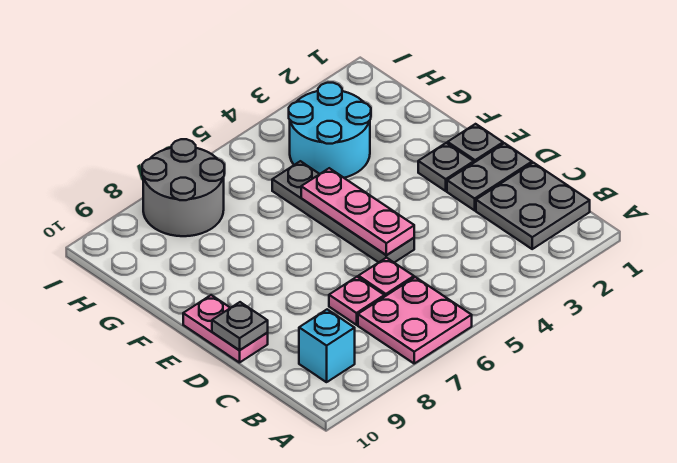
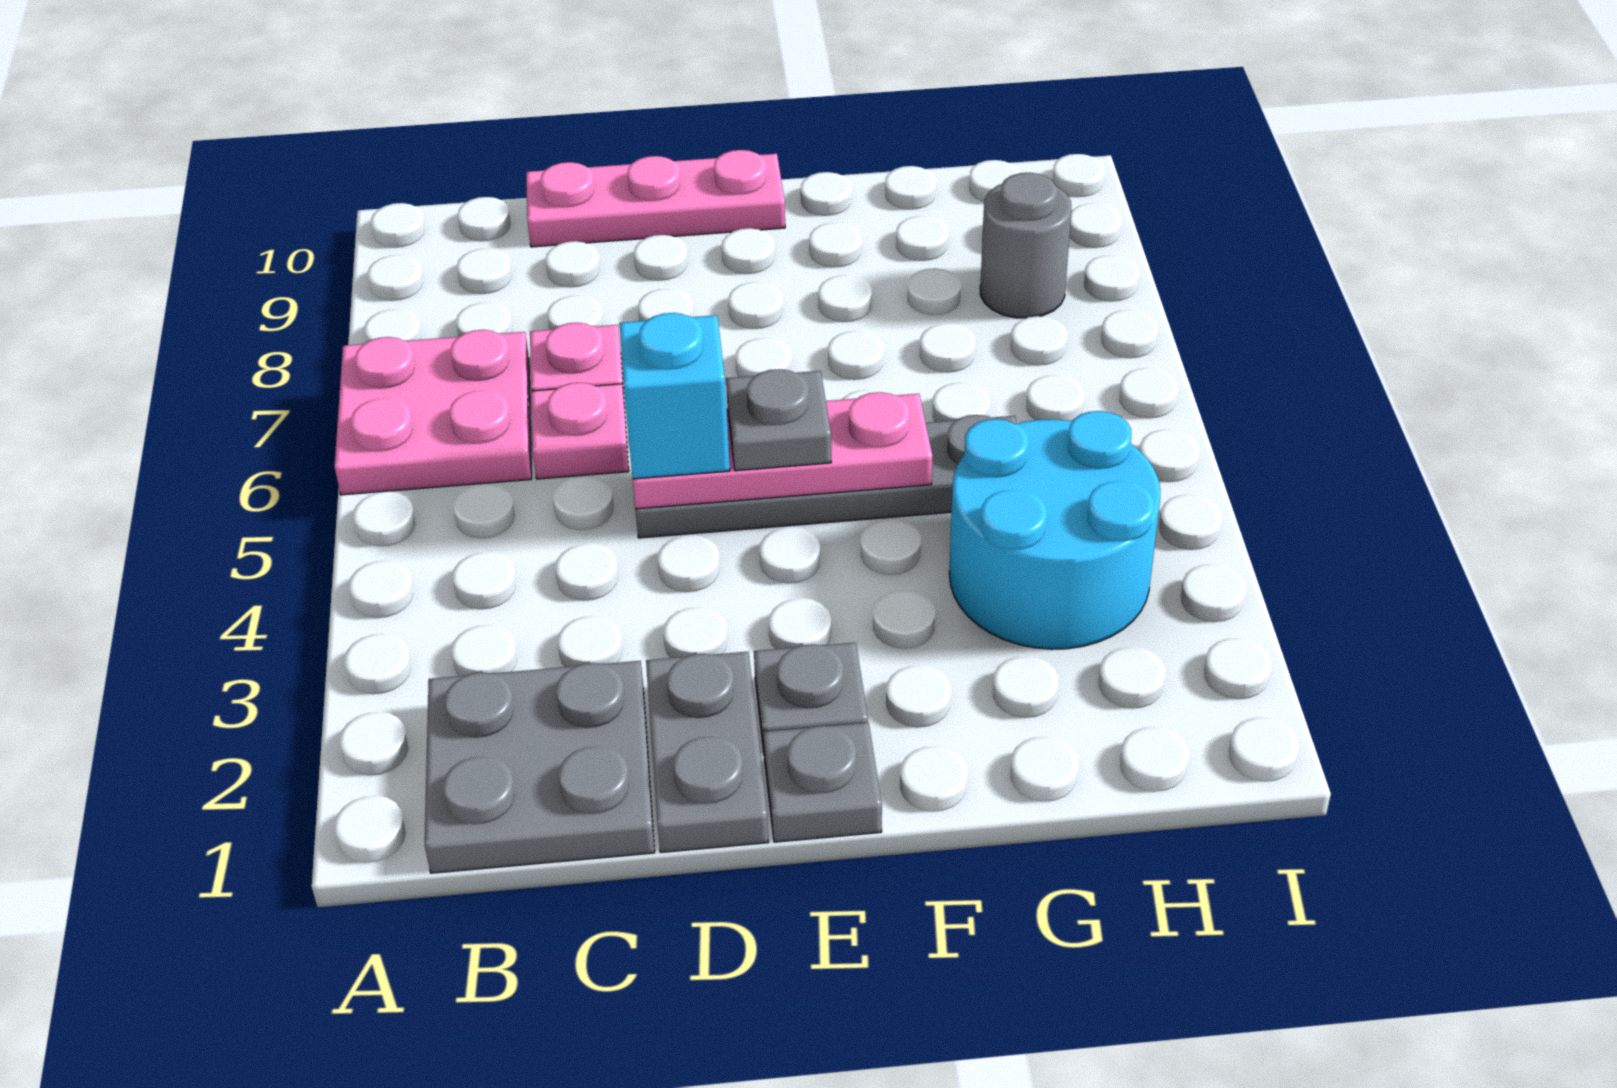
cyan brick B9 level 1 -> cyan brick D5 level 3
pink plate D10:E10 level 1 -> pink plate C10:E10 level 1
grey plate D10 level 2 -> grey plate E5 level 3
grey round brick H7:I8 level 1 -> grey round brick H8 level 1

